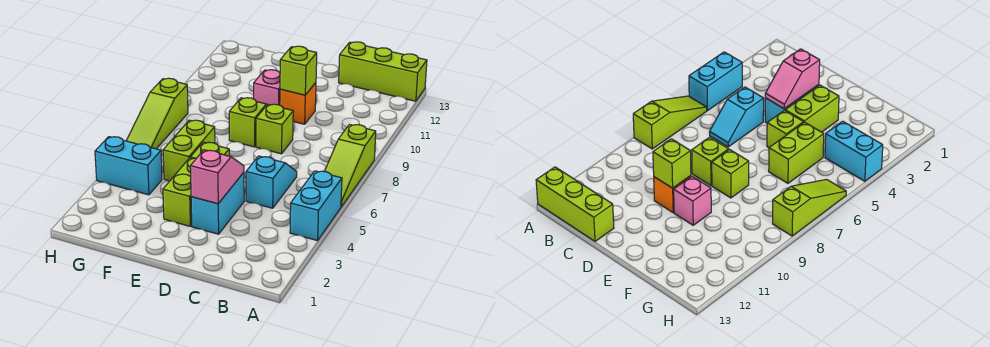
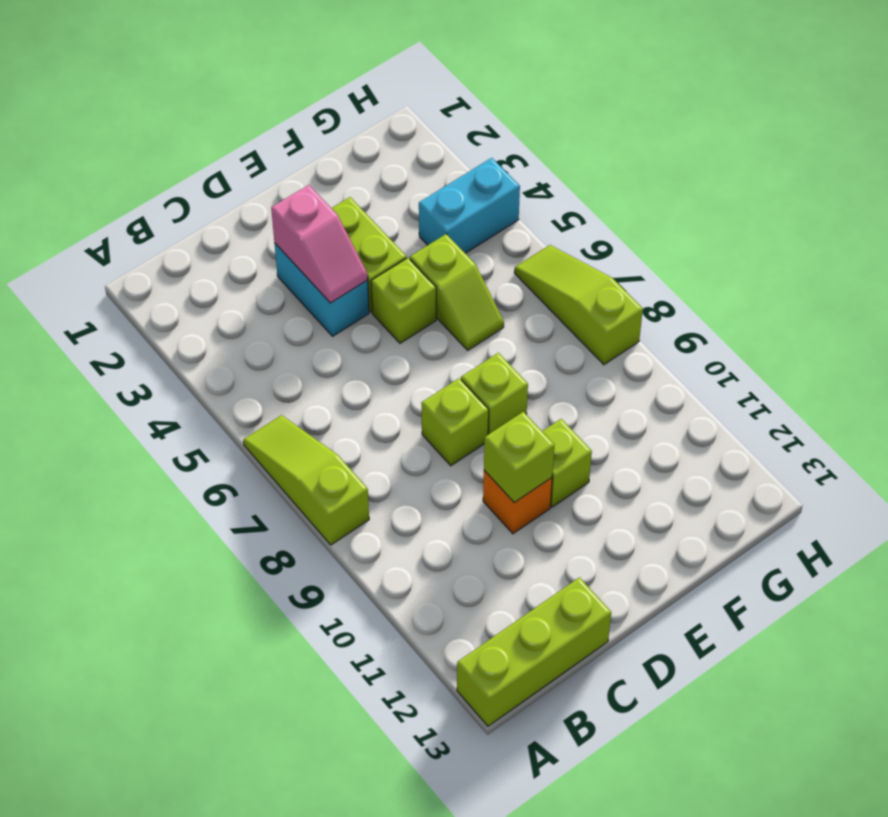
cyan brick A4:A5 level 1 -> none
cyan slope C5:C6 level 1 top 5 -> none
pink brick E10 level 1 -> lime brick E10 level 1
lime brick F5:F6 level 1 -> lime slope F5:F6 level 1 top 5

